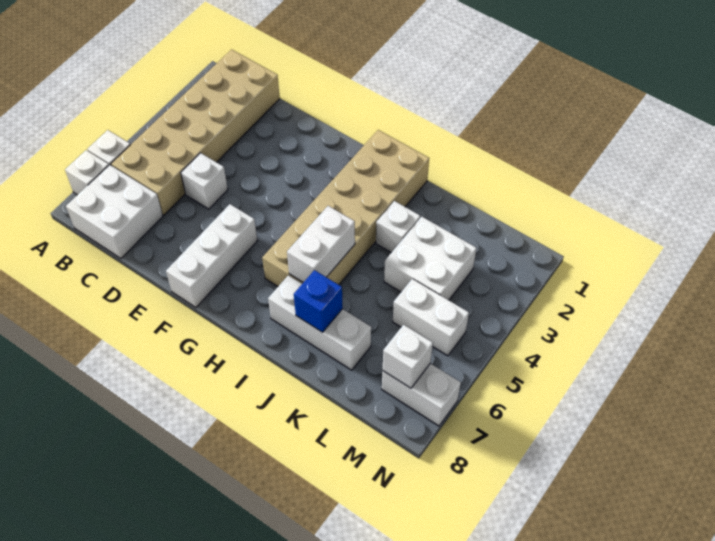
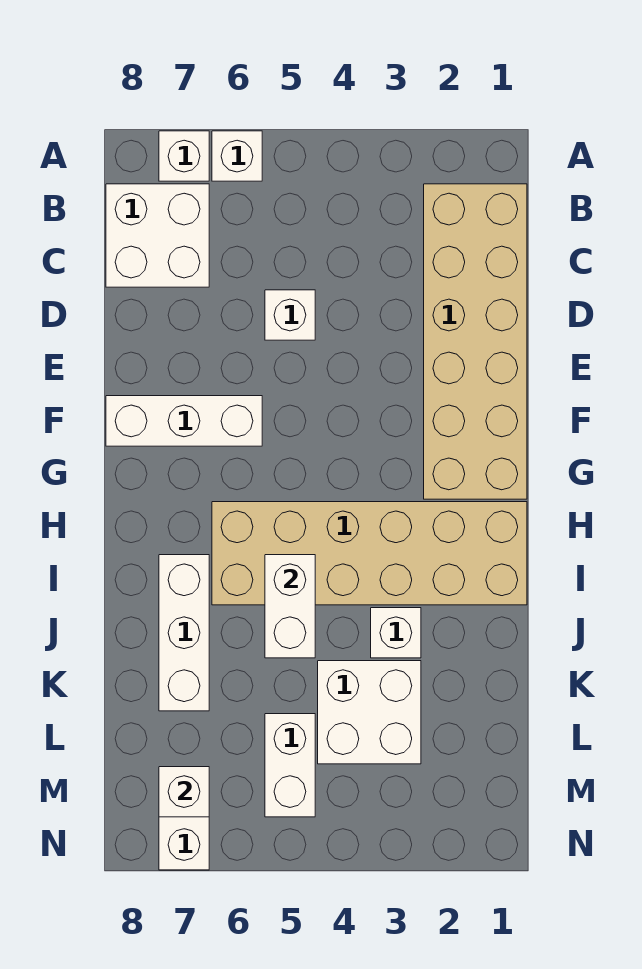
tan brick B1:C6 level 1 -> tan brick B1:G2 level 1
white brick I5:I6 level 2 -> white brick I5:J5 level 2
blue brick J7 level 2 -> none

